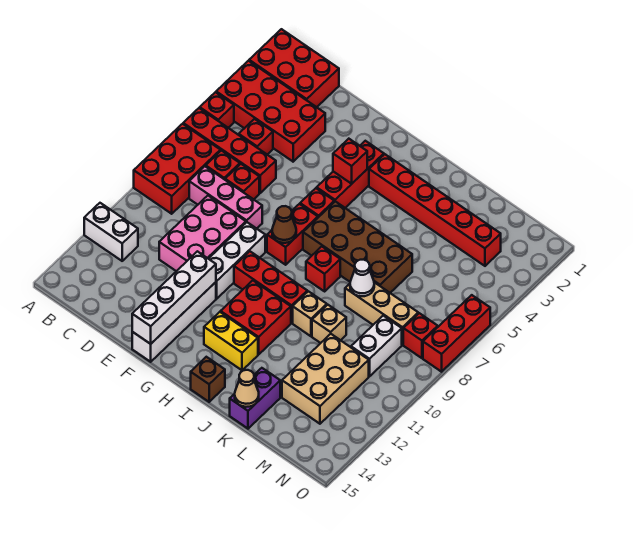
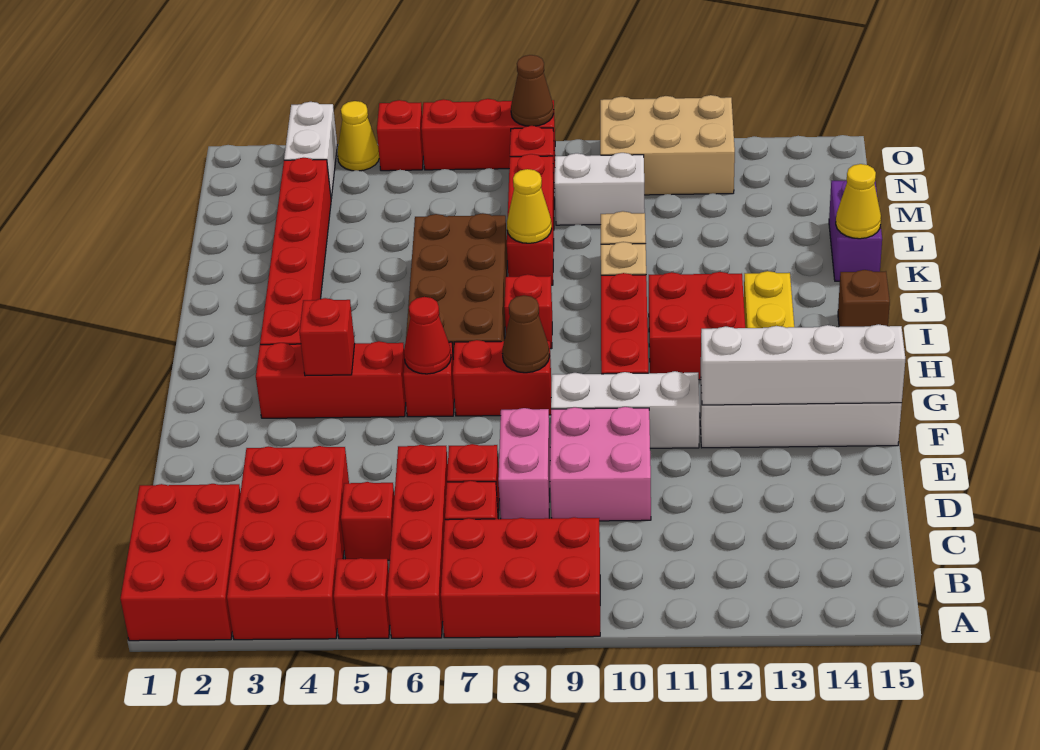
white brick A12:B12 level 1 -> white brick N3:O3 level 1
pink brick C8:E8 level 1 -> pink brick D8:E8 level 1
pink brick D9:E11 level 1 -> pink brick D9:E10 level 1
none -> red cone G6 level 2
tan brick K8:M8 level 1 -> red brick K8:M8 level 1
white cone K8 level 2 -> yellow cone K8 level 2
purple brick K14:K15 level 1 -> purple brick K15:L15 level 1
tan cone K15 level 2 -> yellow cone K15 level 2
tan brick L11:M13 level 1 -> tan brick N10:O12 level 1
none -> yellow cone O4 level 1
none -> red brick O5 level 1
none -> brown cone O8 level 2

